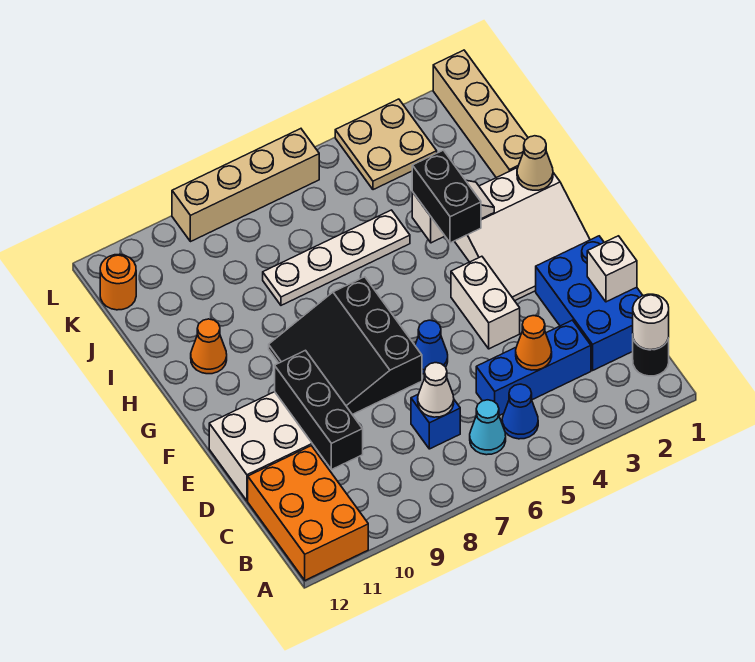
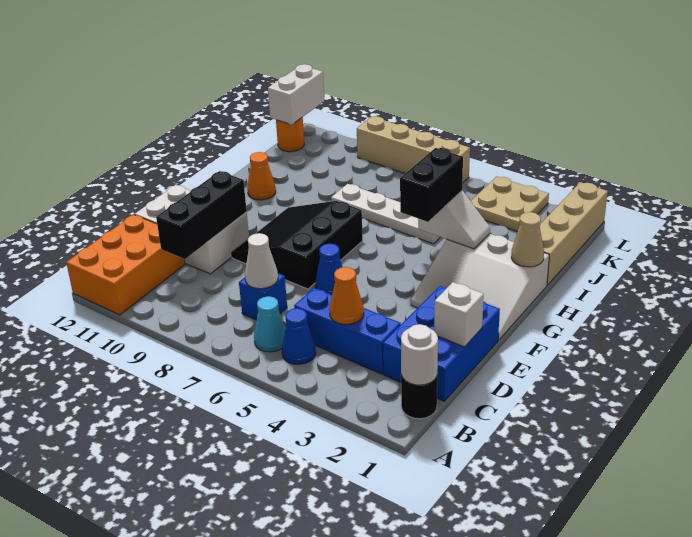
white brick E4:F4 level 1 -> white brick K12:L12 level 2

